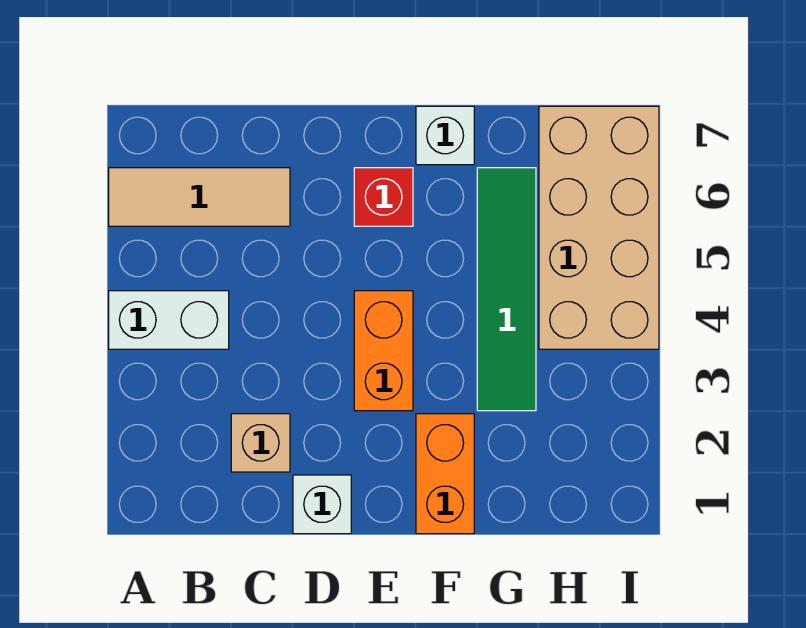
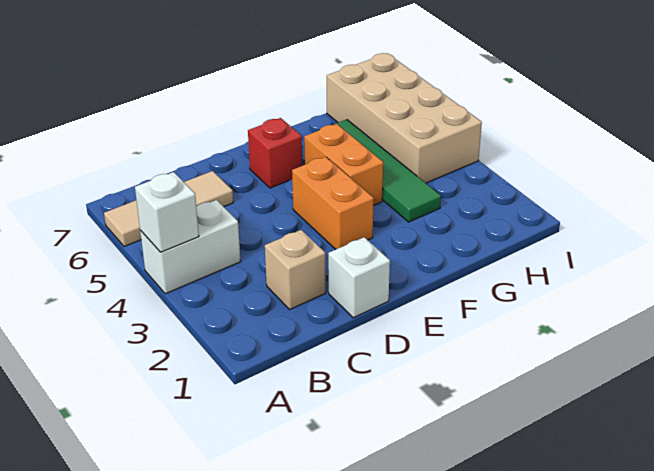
orange brick F1:F2 level 1 -> orange brick F4:F5 level 1
white brick F7 level 1 -> white brick A4 level 2

